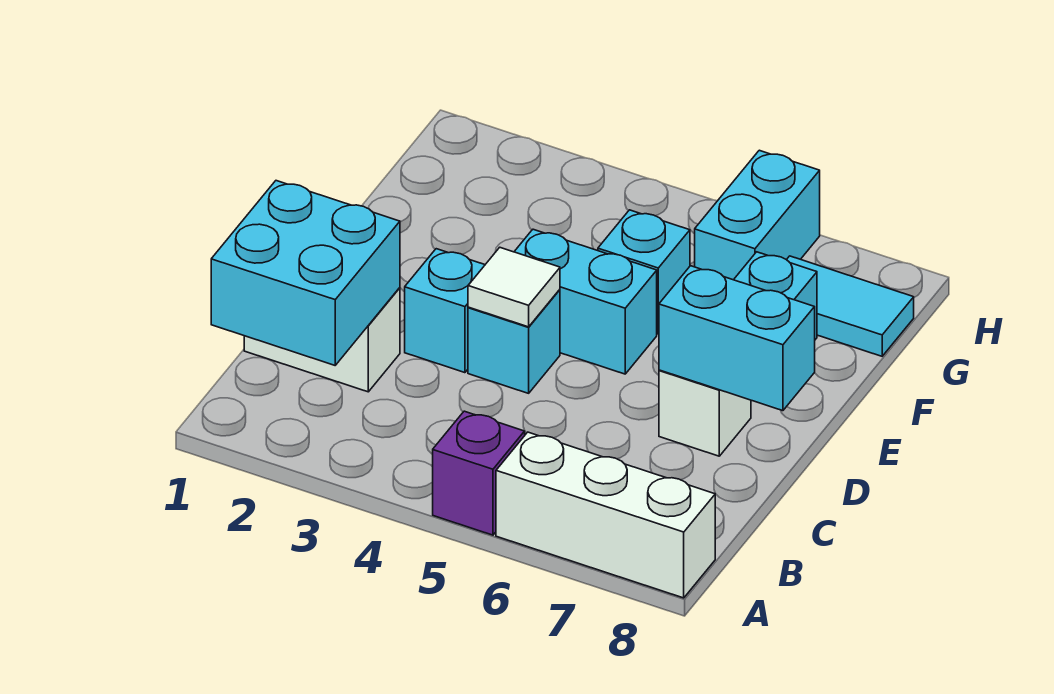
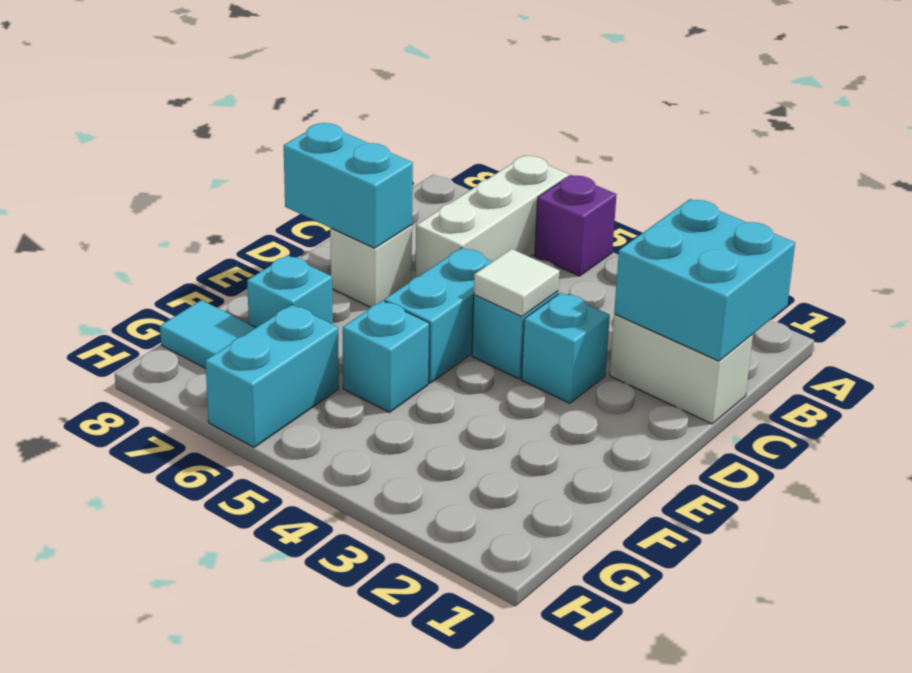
white brick A6:A8 level 1 -> white brick A6:C6 level 1
cyan brick E4:E5 level 1 -> cyan brick D5:E5 level 1

